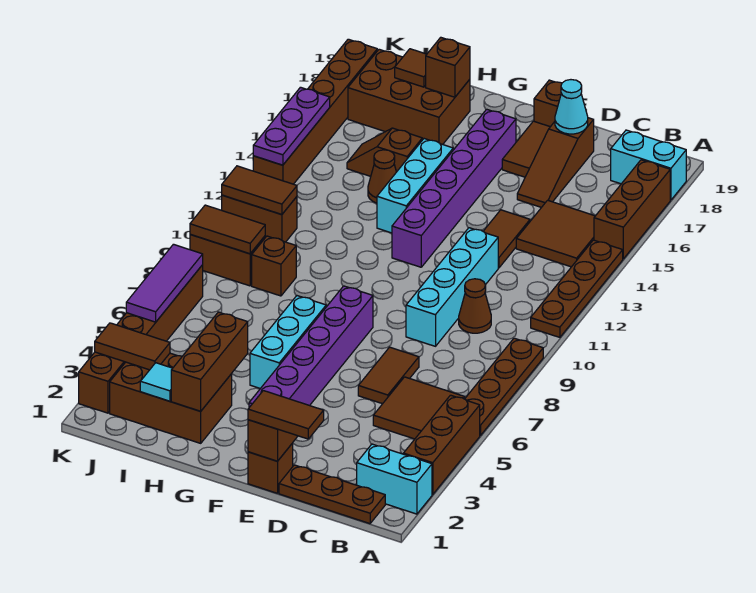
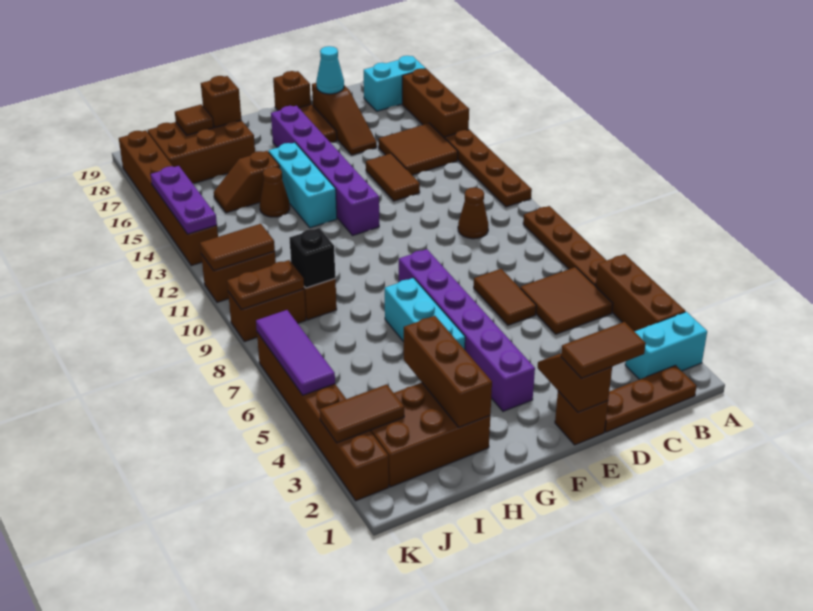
cyan brick D9:D12 level 1 -> none
cyan tile I2 level 2 -> none
none -> black brick I9 level 2
brown tile J9:K9 level 2 -> brown plate J9:K9 level 2

